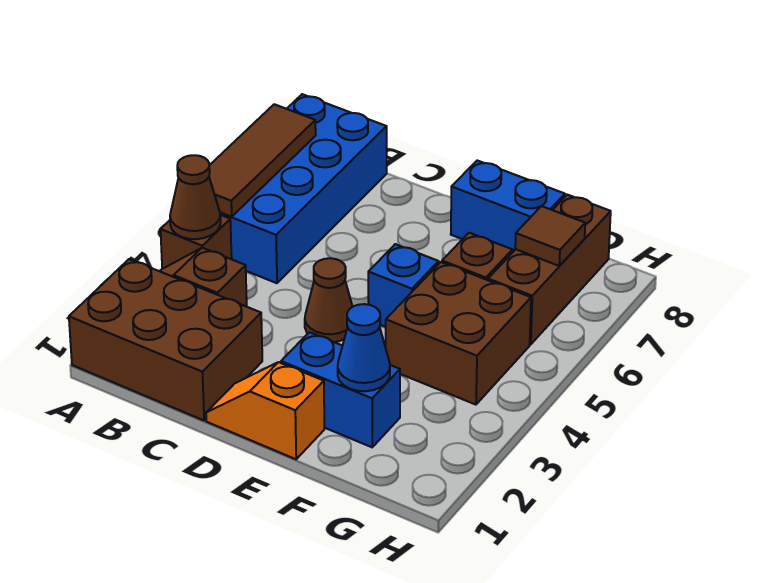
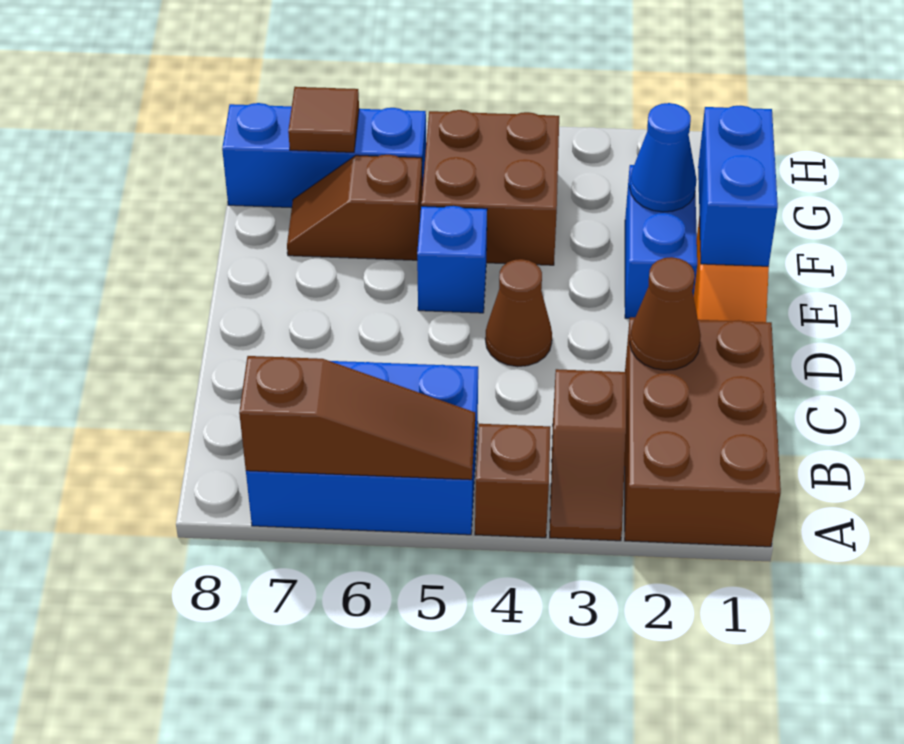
brown cone A4 level 2 -> brown cone C2 level 2
blue brick A5:B8 level 1 -> blue brick A5:B7 level 1
brown tile A5:A7 level 2 -> brown slope A5:A7 level 2 top 7
blue brick E8:F8 level 1 -> blue brick E1:F1 level 2
brown brick G6:G8 level 1 -> blue brick G6:G8 level 1

